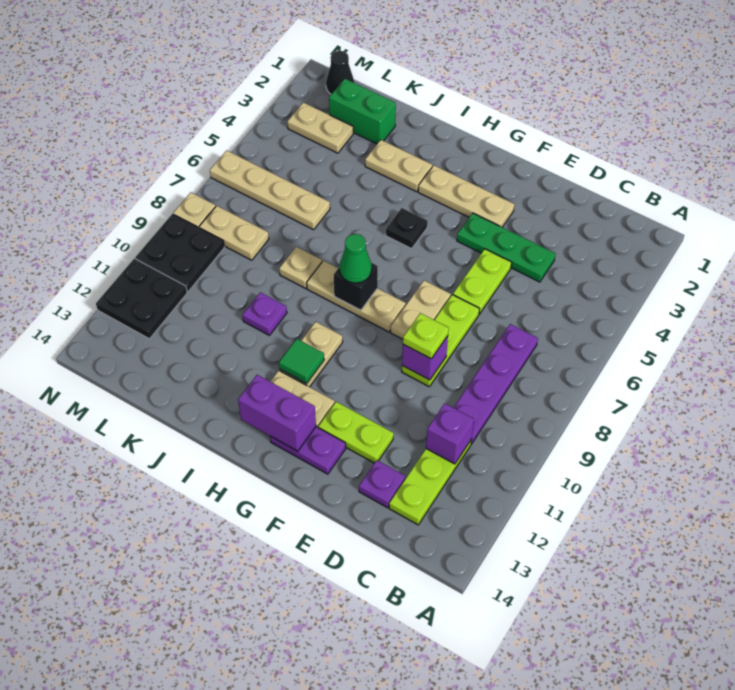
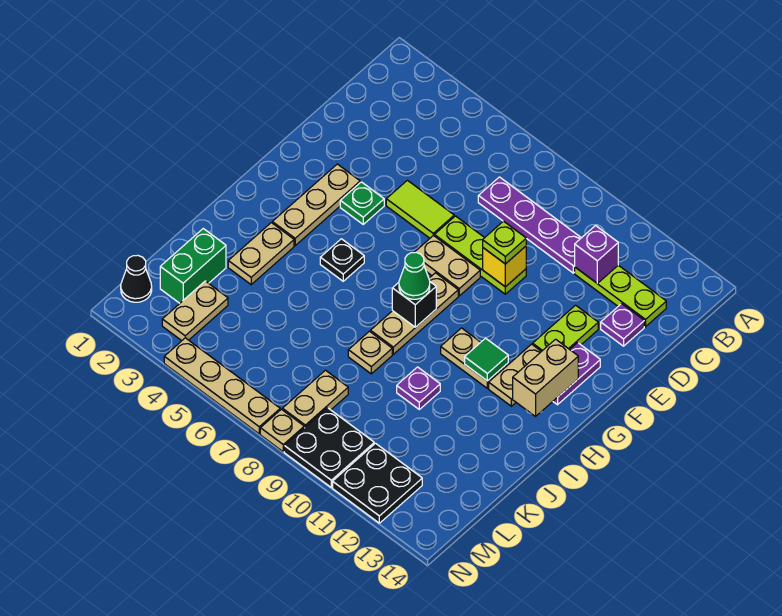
green plate D4:F4 level 1 -> green plate F4 level 1
lime plate E5:E6 level 1 -> lime tile E5:E6 level 1
purple brick E9 level 2 -> yellow brick E9 level 2
purple brick G13:H13 level 2 -> tan brick G13:H13 level 2
tan plate K6:N6 level 1 -> tan plate N4:N7 level 1

